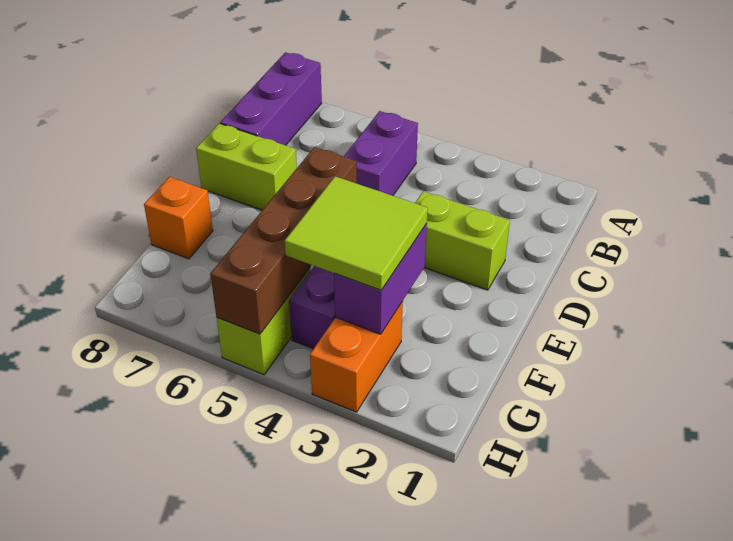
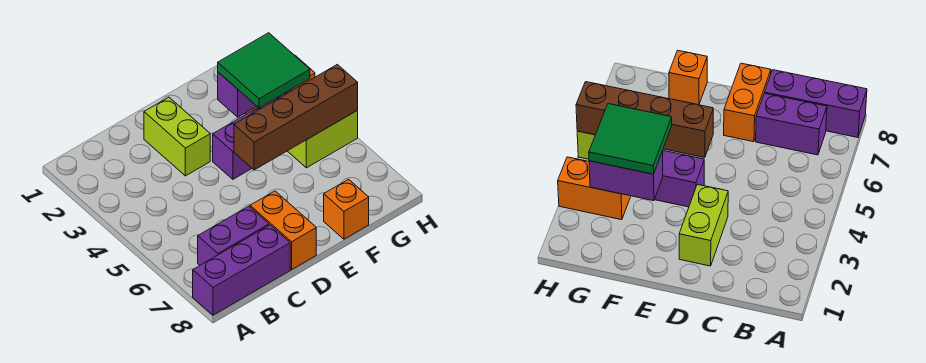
purple brick B5:C5 level 1 -> purple brick B7:C7 level 1
lime brick D7:D8 level 1 -> orange brick D7:D8 level 1
lime tile F3:G4 level 3 -> green tile F3:G4 level 3

